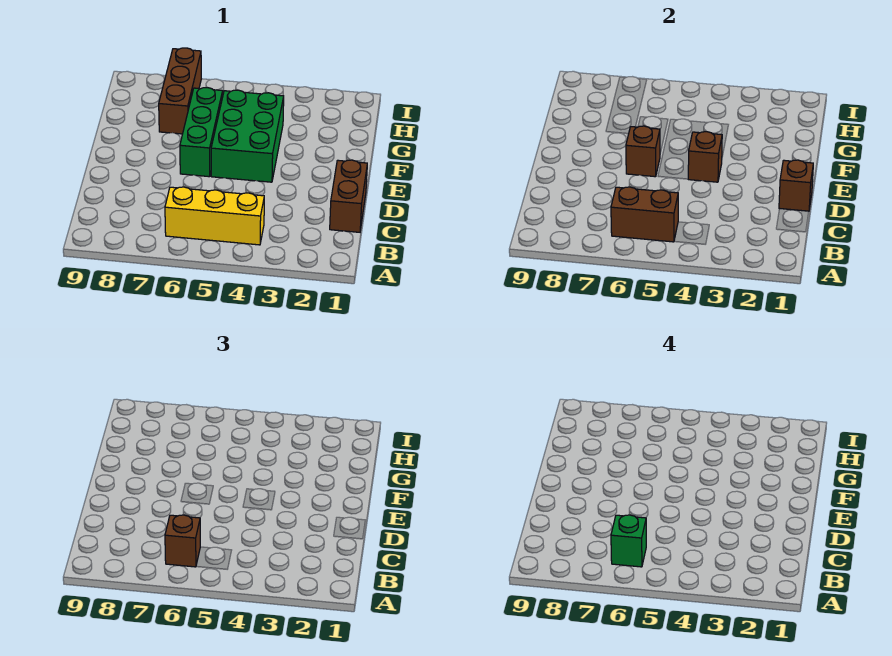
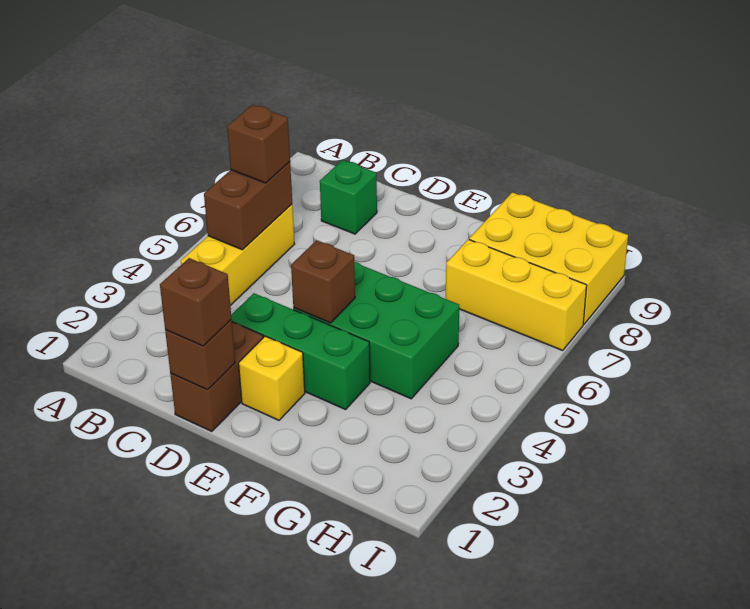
green brick B6 level 4 -> green brick C8 level 1
brown brick C1:D1 level 1 -> brown brick D1:D2 level 1
none -> yellow brick E2 level 1
green brick E6:G6 level 1 -> green brick D3:F3 level 1
brown brick E6 level 2 -> brown brick D1 level 3
brown brick G7:I7 level 1 -> yellow brick G7:I7 level 1
none -> yellow brick G8:I9 level 1

